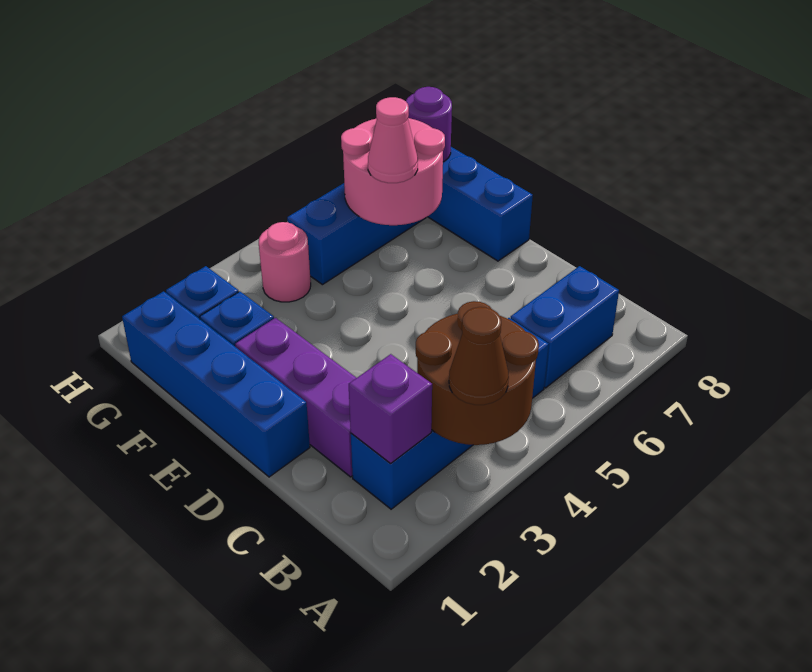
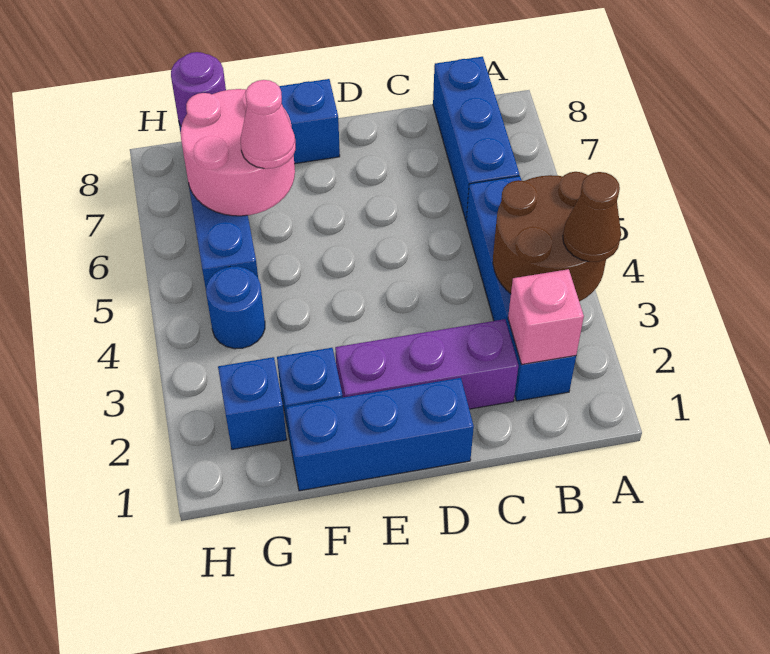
purple brick B2 level 2 -> pink brick B2 level 2
blue brick B6:B7 level 1 -> blue brick B6:B8 level 1
blue brick D1:G1 level 1 -> blue brick D1:F1 level 1
pink round brick G4 level 1 -> blue round brick G4 level 1

